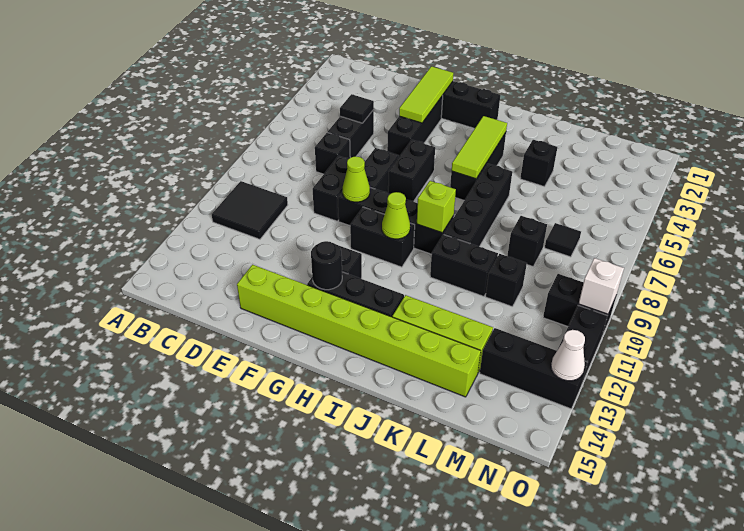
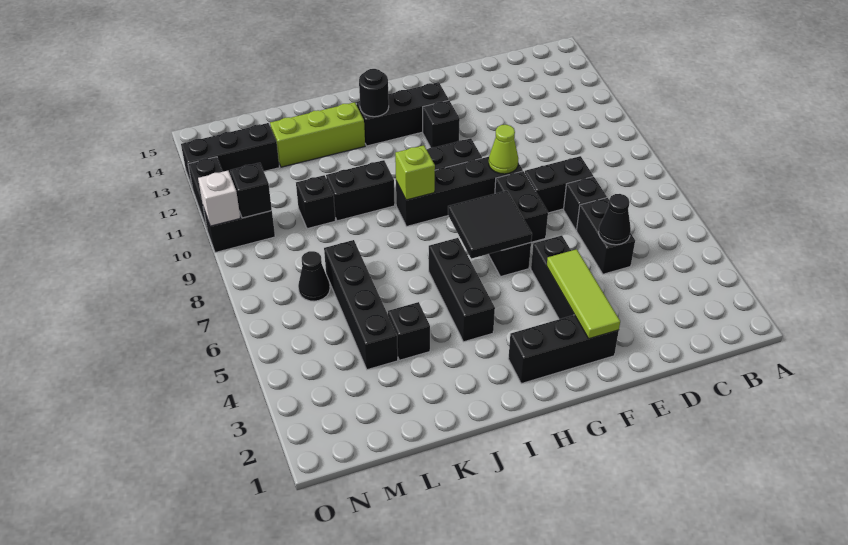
black tile B10:C11 level 1 -> black tile G6:H7 level 2
black tile D5 level 2 -> black cone D5 level 2
black brick E8:E9 level 1 -> black brick D8:E8 level 1
lime brick E14:L14 level 1 -> none
black round brick G13 level 2 -> black round brick I13 level 2
lime cone H10 level 2 -> none
lime tile I4:I6 level 2 -> none
black brick J6:J9 level 1 -> black brick L4:L7 level 1
black brick L8 level 1 -> black brick N10 level 2
black tile M7 level 1 -> black cone M7 level 1
white cone O13 level 2 -> none

